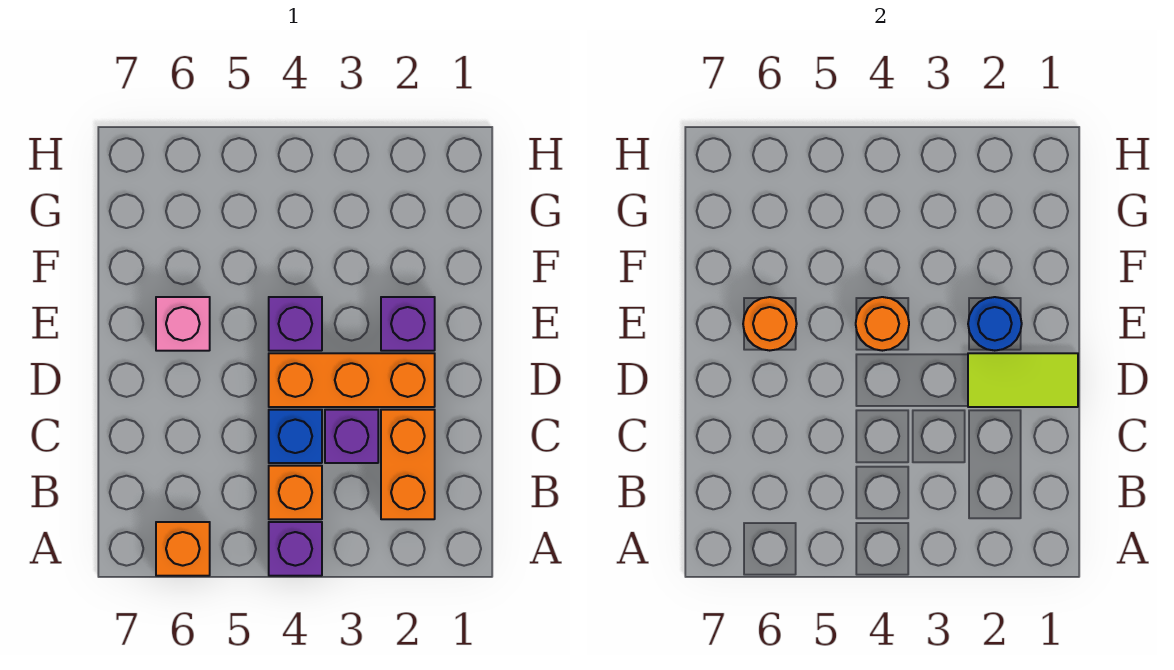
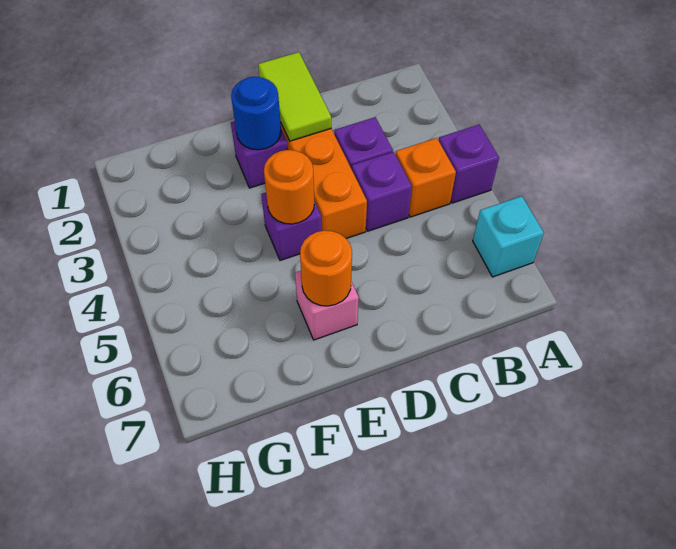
orange brick A6 level 1 -> cyan brick A6 level 1
orange brick B2:C2 level 1 -> none
blue brick C4 level 1 -> purple brick C4 level 1

